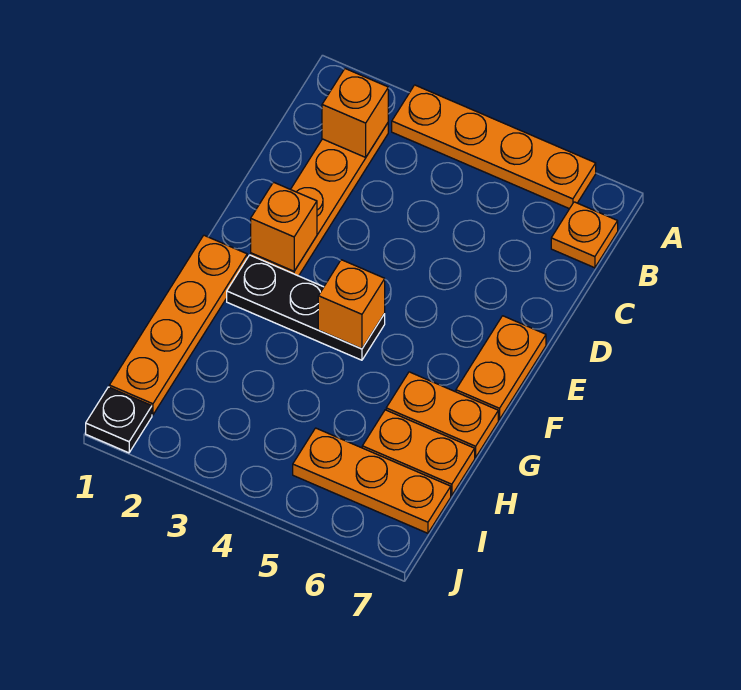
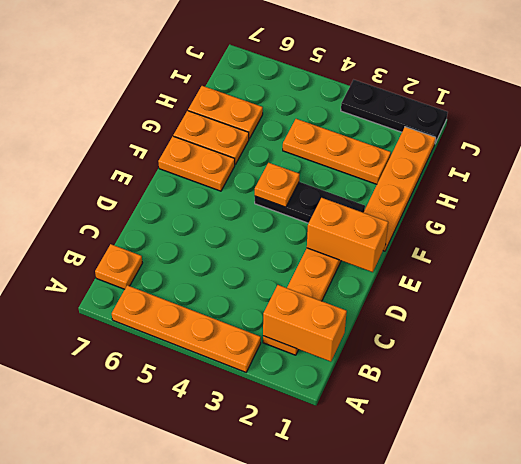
orange brick B2 level 2 -> orange brick B1:B2 level 2
orange brick E2 level 2 -> orange brick E1:E2 level 2
orange plate E7:F7 level 1 -> orange plate F6:F7 level 1
orange brick F4 level 2 -> orange plate F4 level 2
orange plate I5:I7 level 1 -> orange plate H2:H4 level 1
black plate J1 level 1 -> black plate J1:J3 level 1

